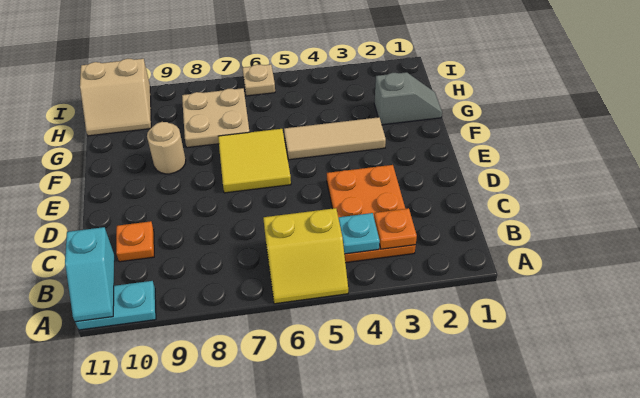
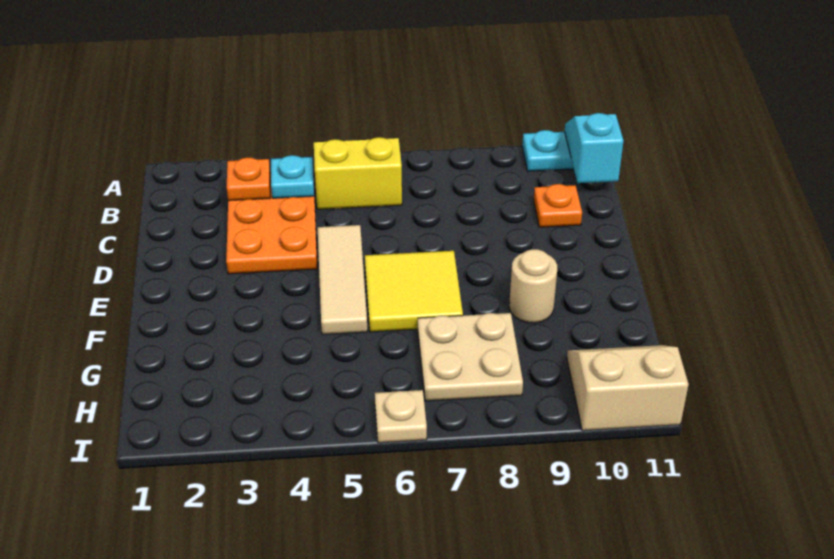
tan tile F3:F5 level 1 -> tan tile D5:F5 level 1
grey slope G1:G2 level 1 top 2 -> none

